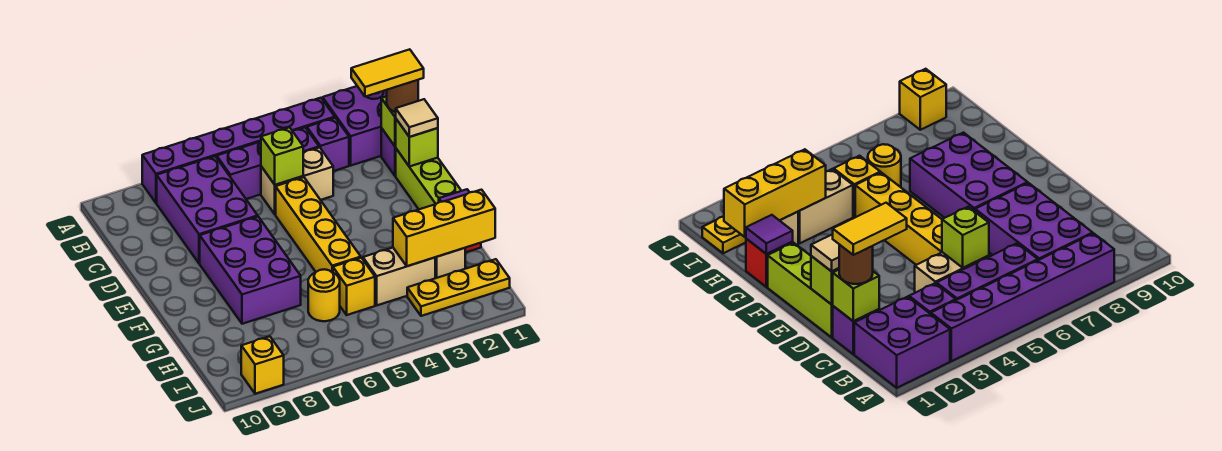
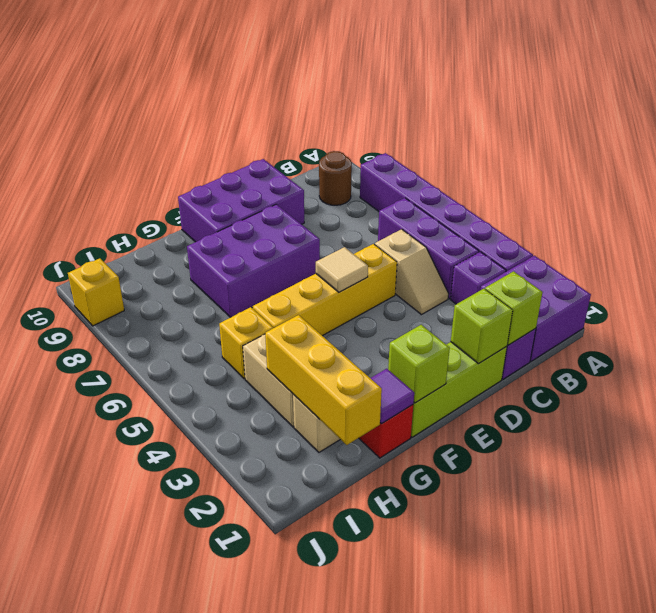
purple brick B7:D8 level 1 -> purple brick D9:F10 level 1
brown round brick C1 level 3 -> brown round brick B9 level 1
yellow tile C1:C2 level 4 -> none
tan brick C4:C5 level 1 -> tan slope C4:C5 level 1 top 5
lime brick C5 level 2 -> lime brick F1 level 2
tan tile D1 level 3 -> tan tile E5 level 2
yellow round brick H6 level 1 -> none
yellow plate I1:I3 level 1 -> none

